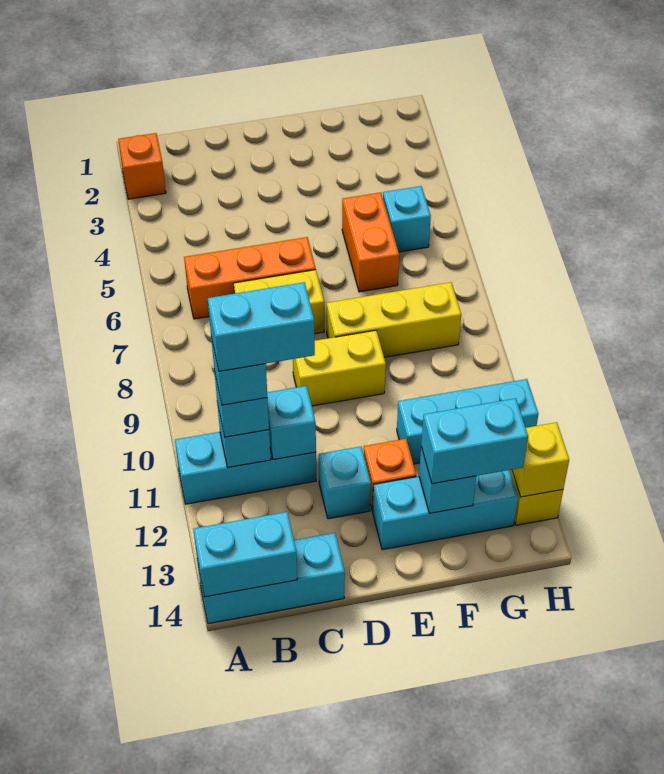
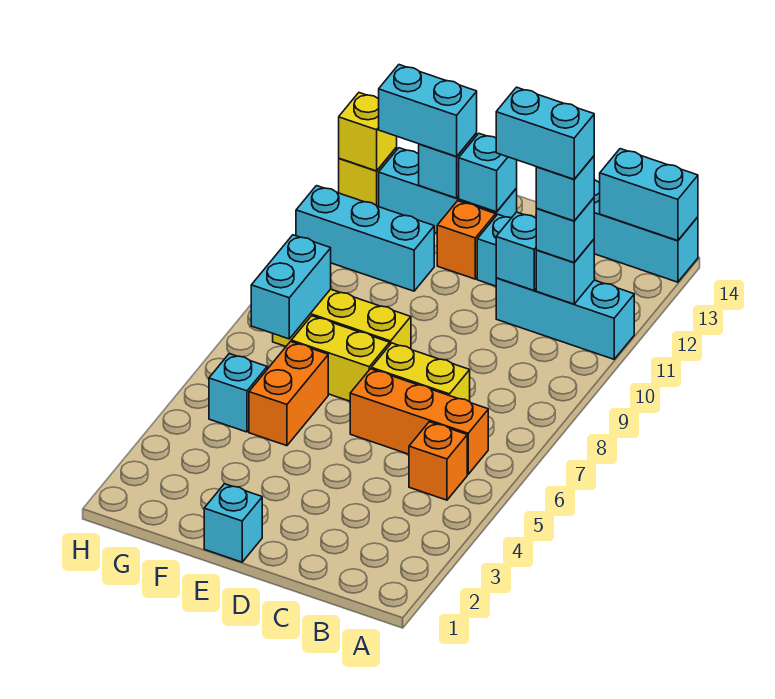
orange brick A2 level 1 -> orange brick B5 level 1
yellow brick D9:E9 level 1 -> yellow brick E7:F7 level 1
none -> cyan brick E1 level 1
none -> cyan brick E13 level 2
none -> cyan brick G7:G8 level 2

